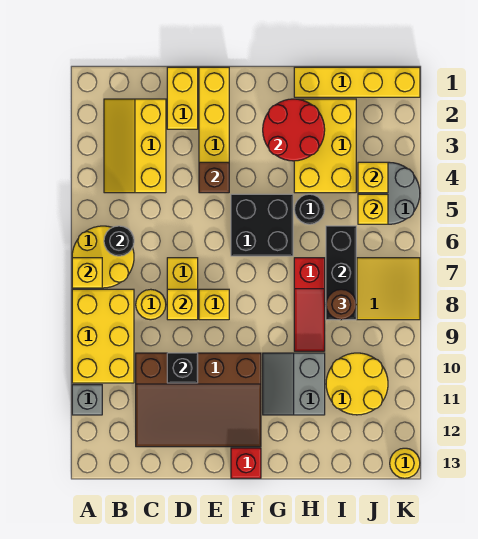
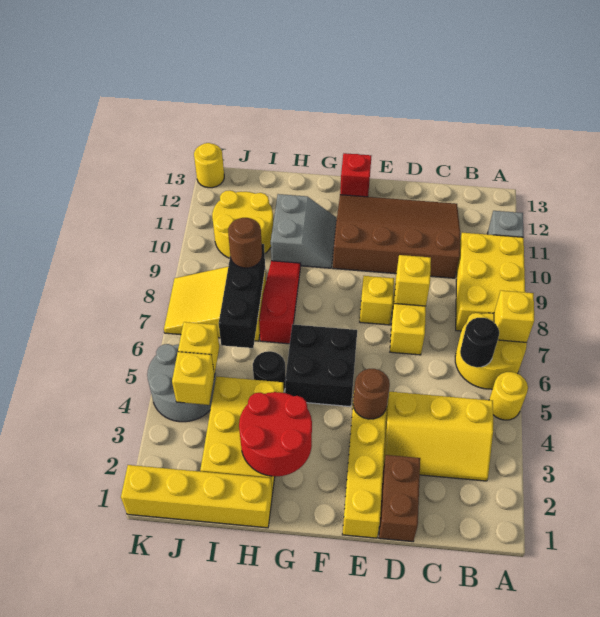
yellow slope B2:C4 level 1 top C -> yellow slope B3:D4 level 1 top 4
yellow round brick C8 level 1 -> yellow round brick A5 level 1
yellow brick D1:D2 level 1 -> brown brick D1:D2 level 1
black brick D10 level 2 -> none
brown brick E4 level 2 -> brown round brick E4 level 2

